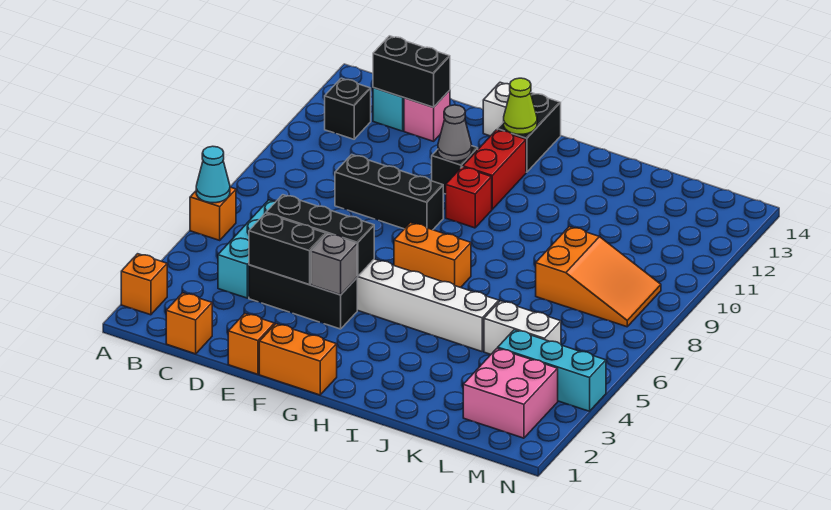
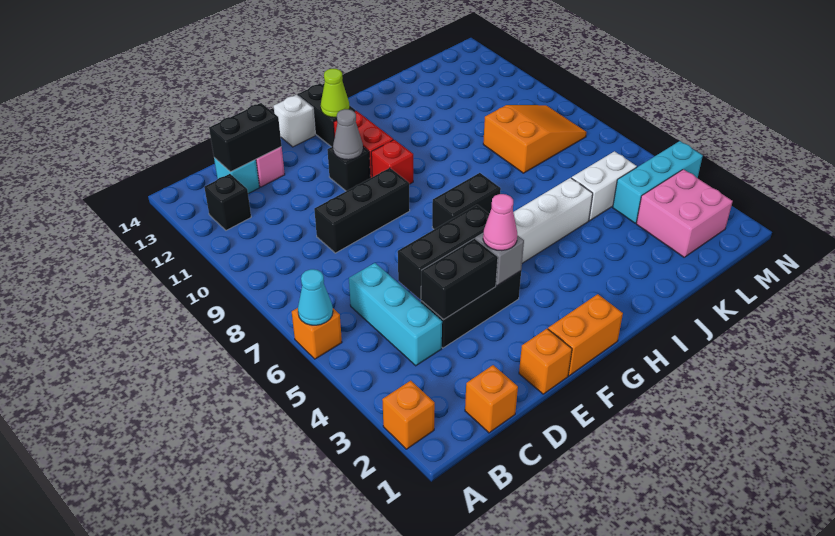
none -> pink cone F4 level 3
orange brick G7:H7 level 1 -> black brick G7:H7 level 1

